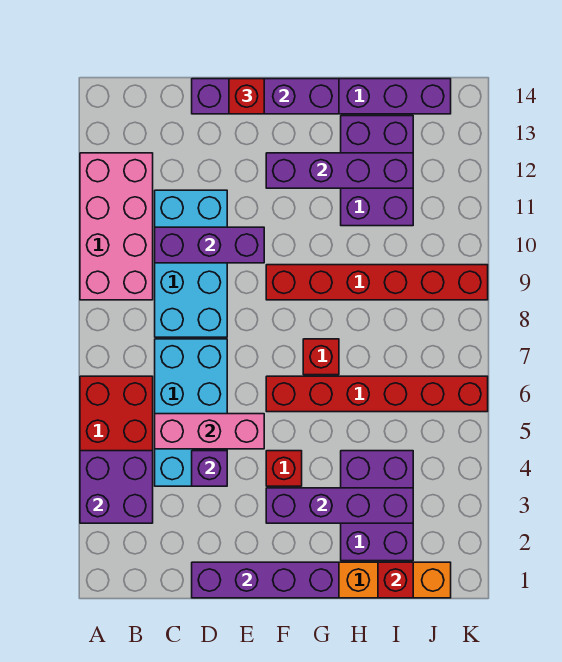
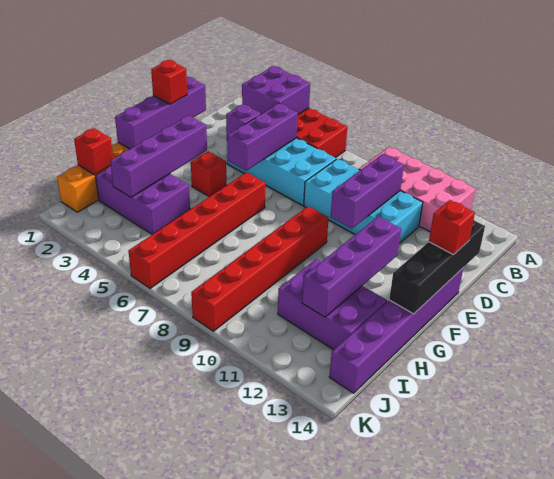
pink brick C5:E5 level 2 -> purple brick C5:E5 level 2
purple brick D14:G14 level 2 -> black brick D14:G14 level 2
red brick G7 level 1 -> red brick E1 level 3

